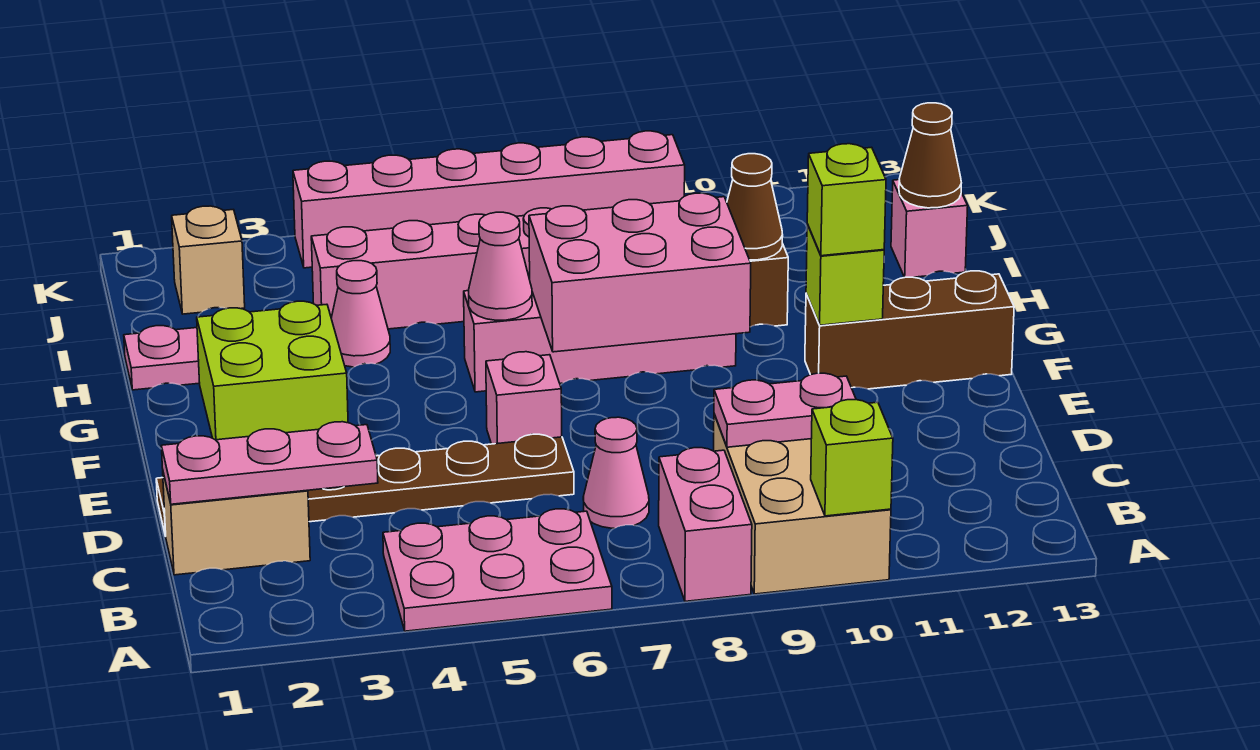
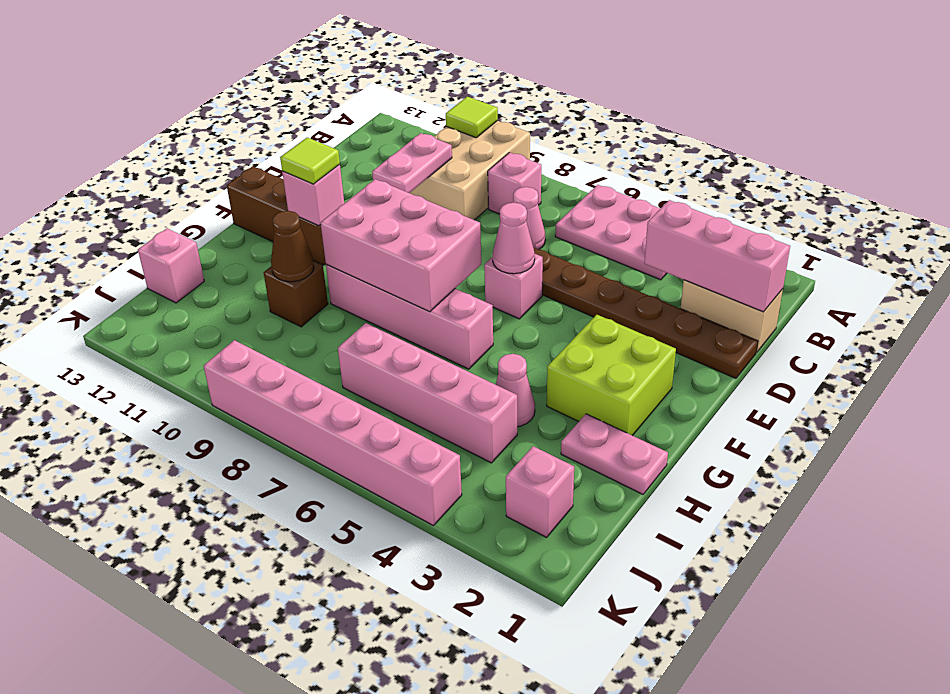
pink brick A8:B8 level 1 -> pink brick B8 level 1
lime brick A10 level 2 -> lime tile A10 level 2
pink plate C1:C3 level 2 -> pink brick C1:C3 level 2
pink plate C9:C10 level 2 -> pink plate C10:D10 level 2
lime brick F11 level 2 -> pink brick F11 level 2
lime brick F11 level 3 -> lime tile F11 level 3
pink cone G6 level 2 -> pink cone E6 level 2
brown cone I13 level 2 -> none
tan brick J2 level 1 -> pink brick J2 level 1

